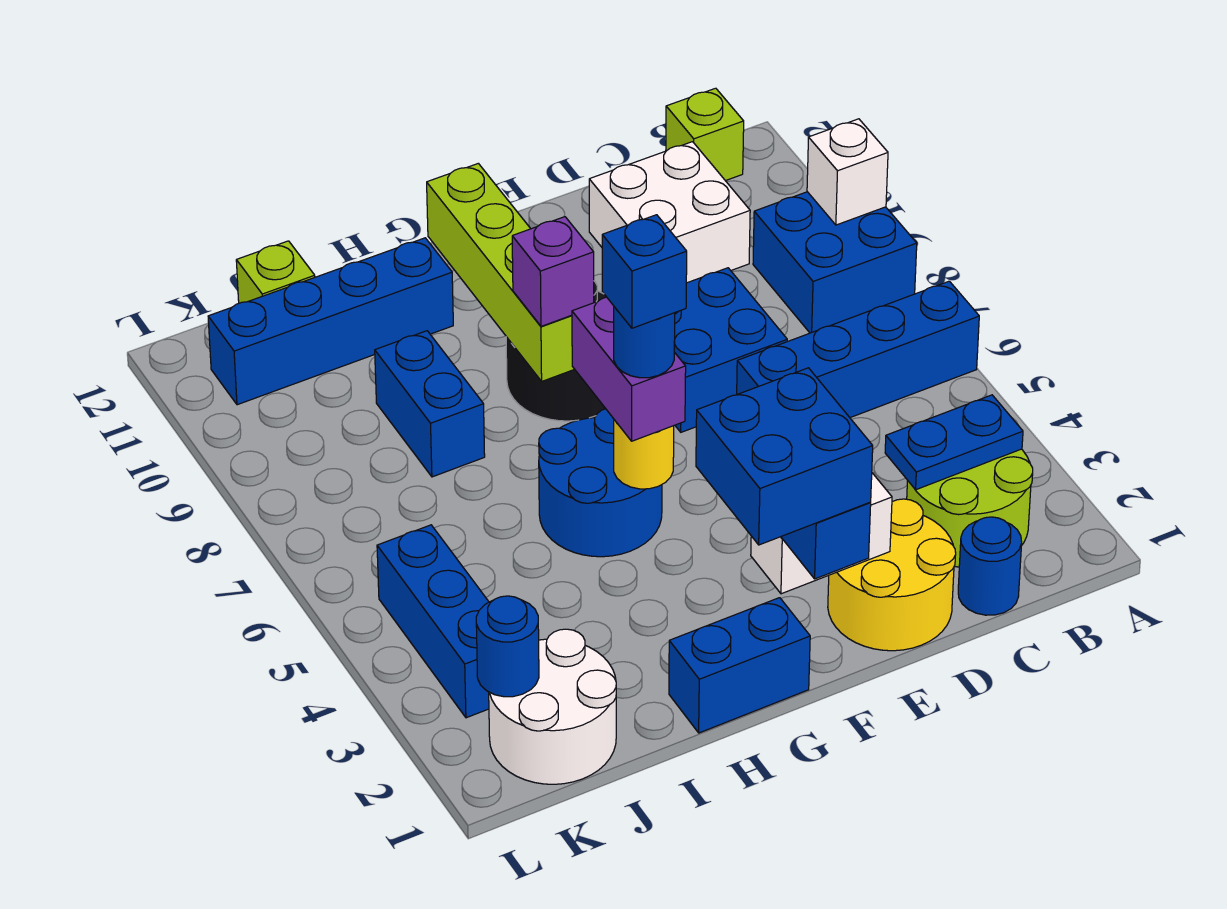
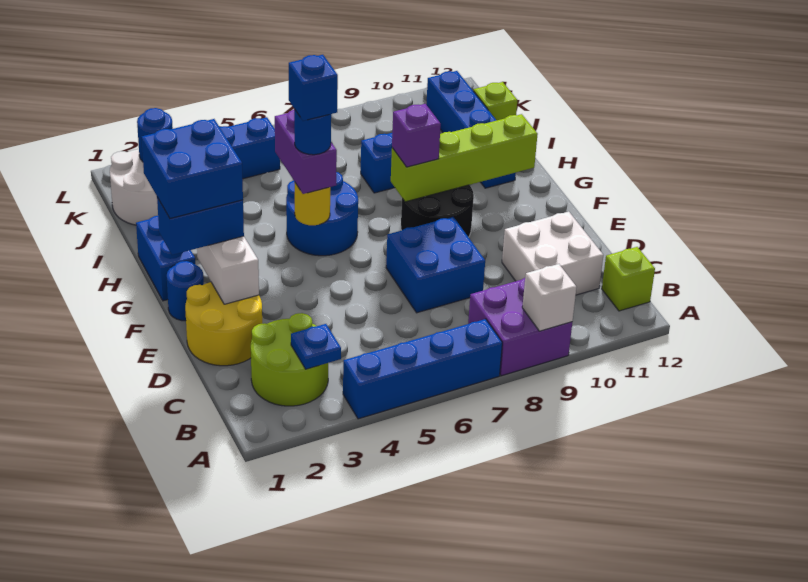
blue brick A6:D6 level 1 -> blue brick A4:A7 level 1
blue brick A8:B9 level 1 -> purple brick A8:B9 level 1
blue plate B3:C3 level 2 -> blue plate B3 level 2
blue round brick C1 level 1 -> blue round brick F1 level 1
purple brick G5:G6 level 3 -> purple brick G5:H5 level 3

